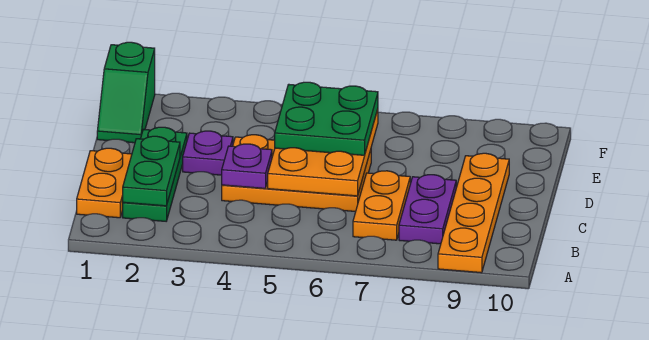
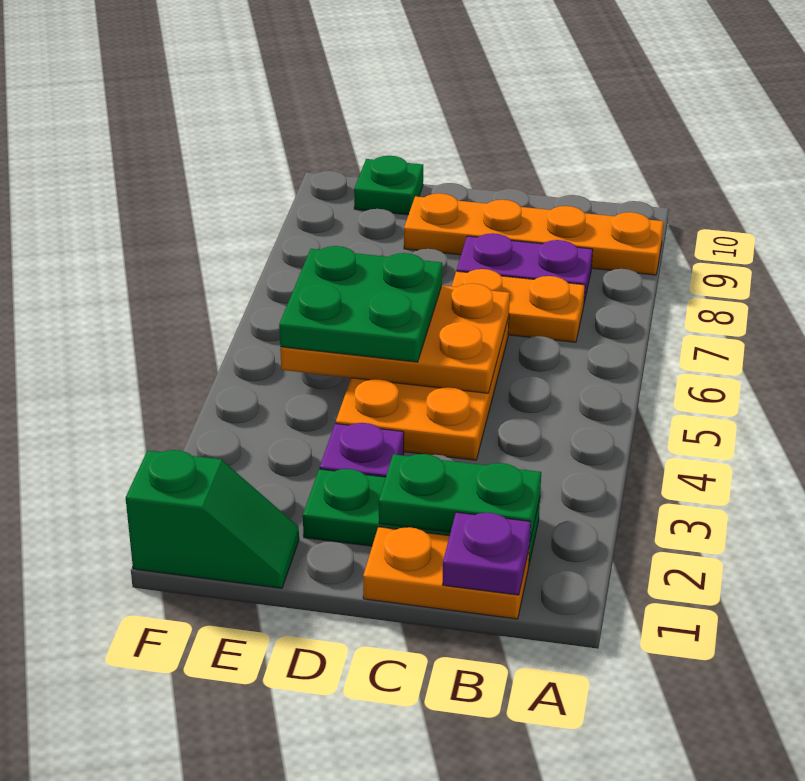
purple plate C4 level 2 -> purple plate B1 level 2
none -> green plate E10 level 1

